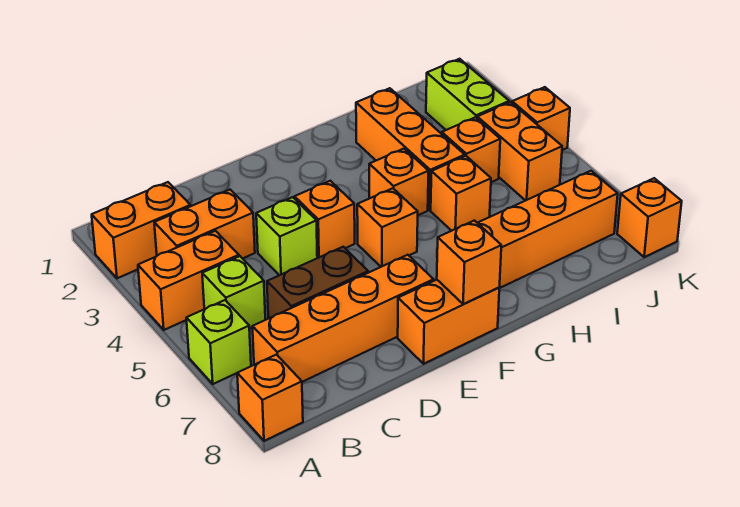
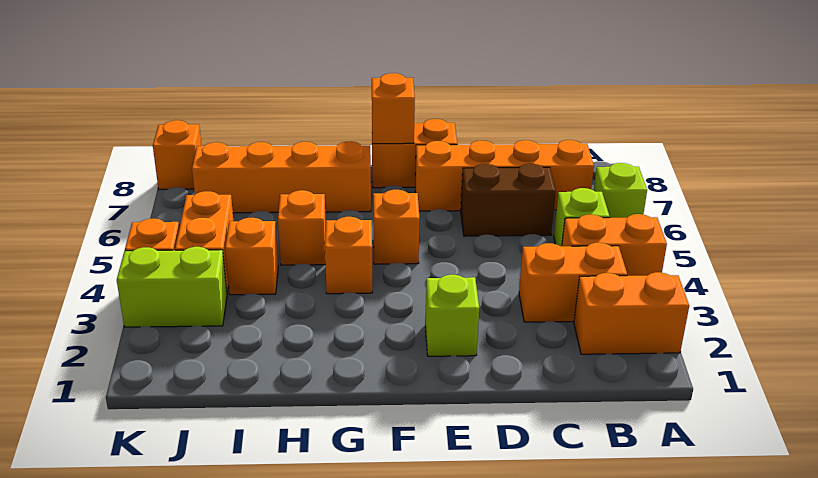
orange brick A8 level 1 -> none
lime brick D4 level 1 -> lime brick E2 level 1
orange brick E4 level 1 -> none
orange brick H2:H4 level 1 -> none
lime brick J2:J3 level 1 -> lime brick J3:K3 level 1

